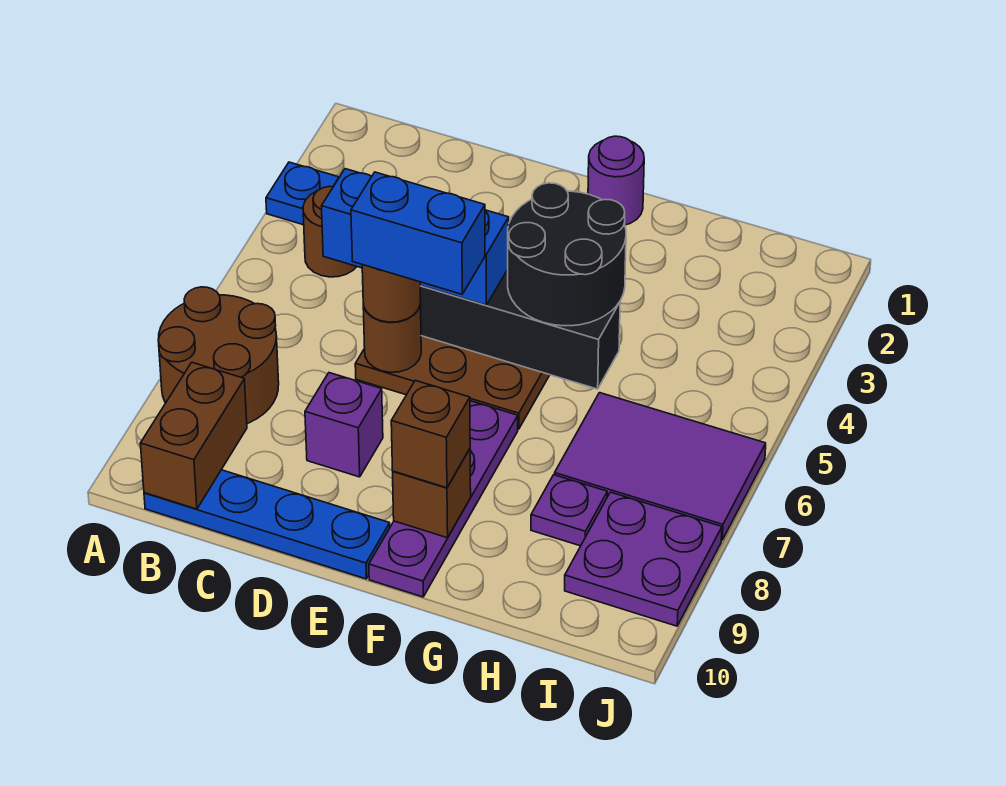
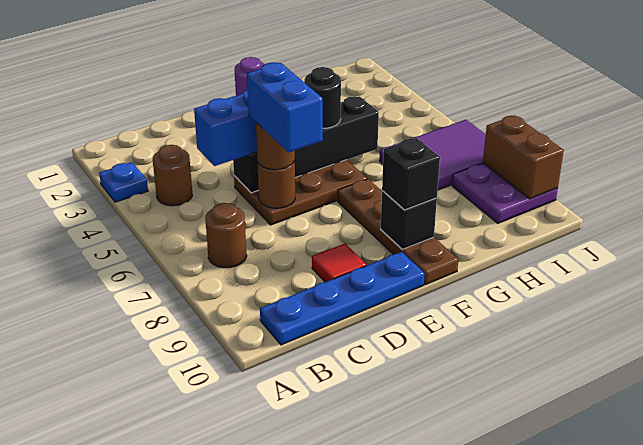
brown round brick A7:B8 level 1 -> brown round brick B7 level 1
brown brick B9:B10 level 2 -> brown brick J8:J9 level 2
blue brick D6:E6 level 4 -> blue brick D6:D7 level 4
purple brick D8 level 1 -> none
none -> red tile D9 level 1
black round brick F4:G5 level 3 -> black round brick F5 level 3
purple plate F7:F10 level 1 -> brown plate F7:F10 level 1
brown brick F9 level 2 -> black brick F9 level 2
brown brick F9 level 3 -> black brick F9 level 3
purple plate H8 level 1 -> none

